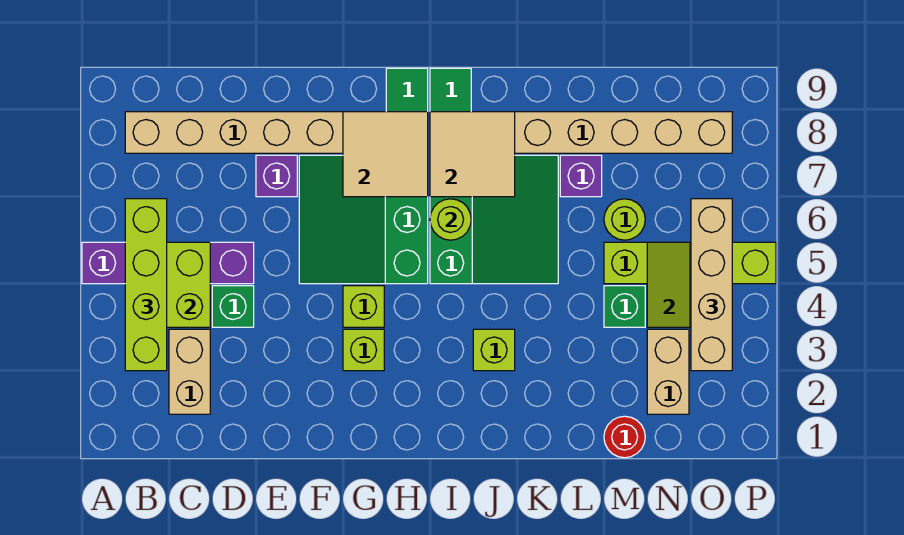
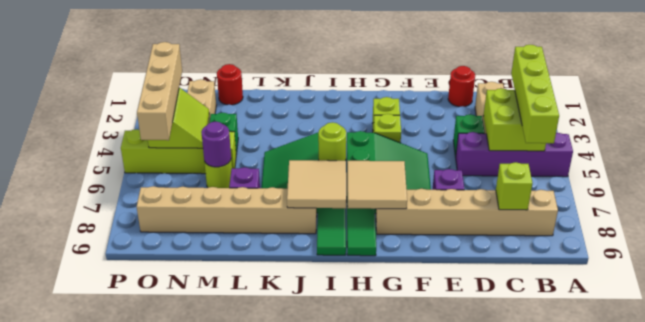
none -> red round brick D1 level 1
lime brick J3 level 1 -> lime brick C8 level 2
none -> purple round brick M6 level 2

